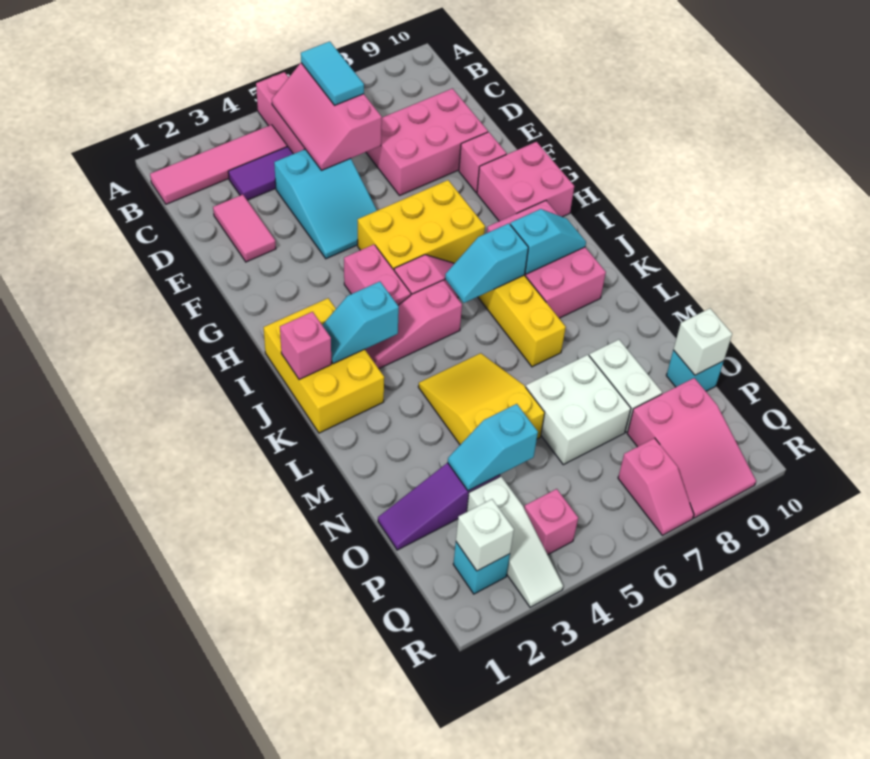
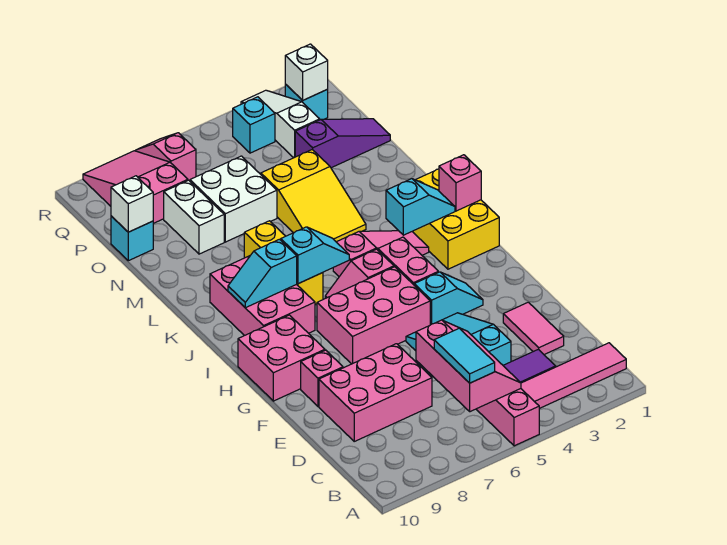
yellow brick G5:H7 level 1 -> pink brick G5:H7 level 1
cyan slope O3:O4 level 2 top 4 -> cyan slope G3:G4 level 1 top 4
pink brick Q4 level 1 -> cyan brick Q4 level 1

